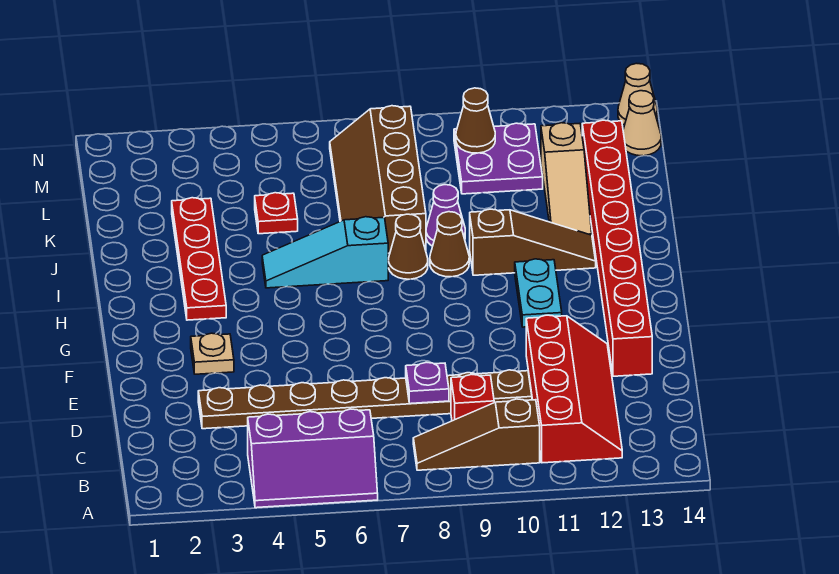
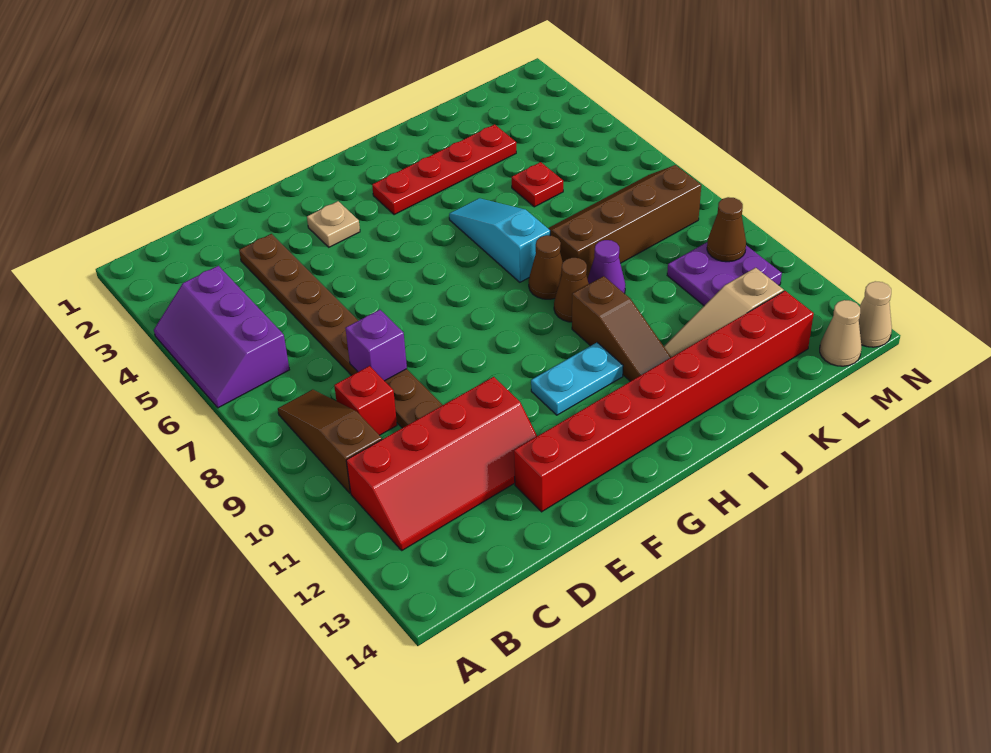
purple plate D8 level 2 -> purple brick D8 level 2

